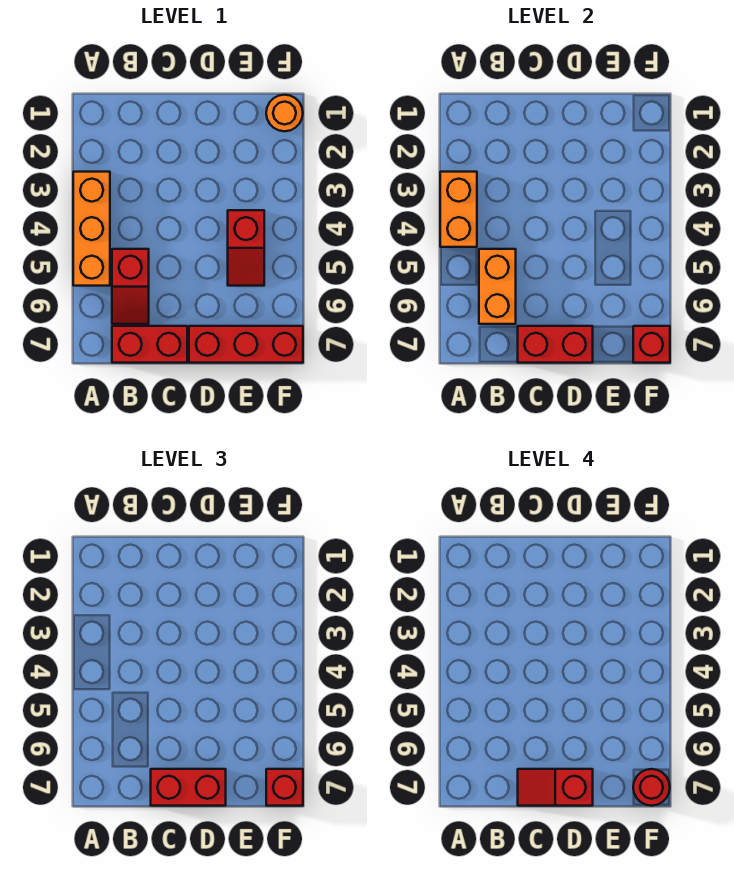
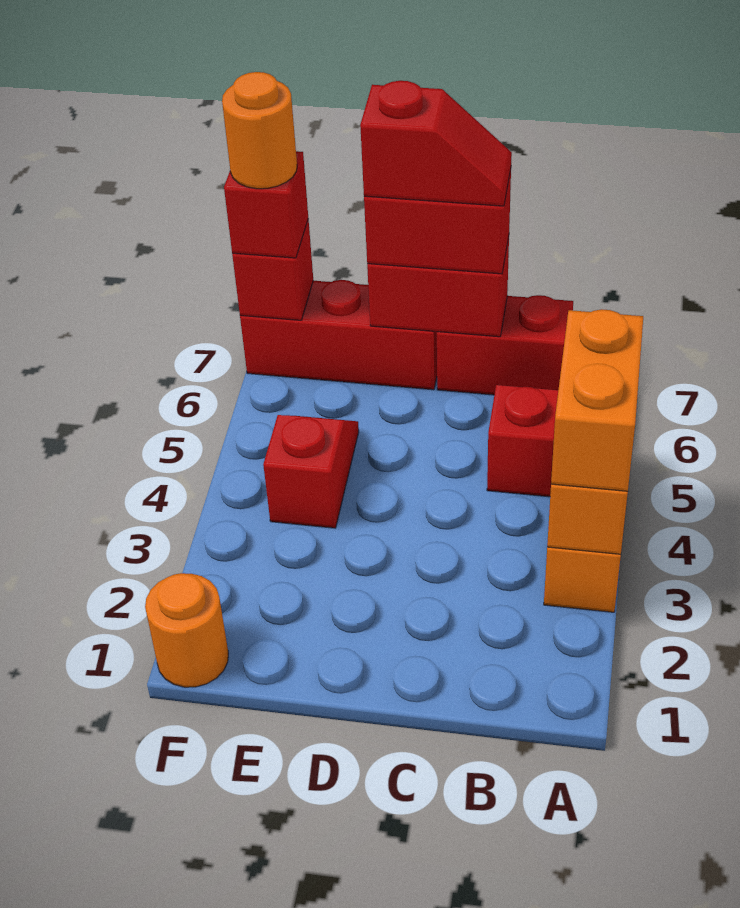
orange brick B5:B6 level 2 -> orange brick A3:A4 level 3
red round brick F7 level 4 -> orange round brick F7 level 4

